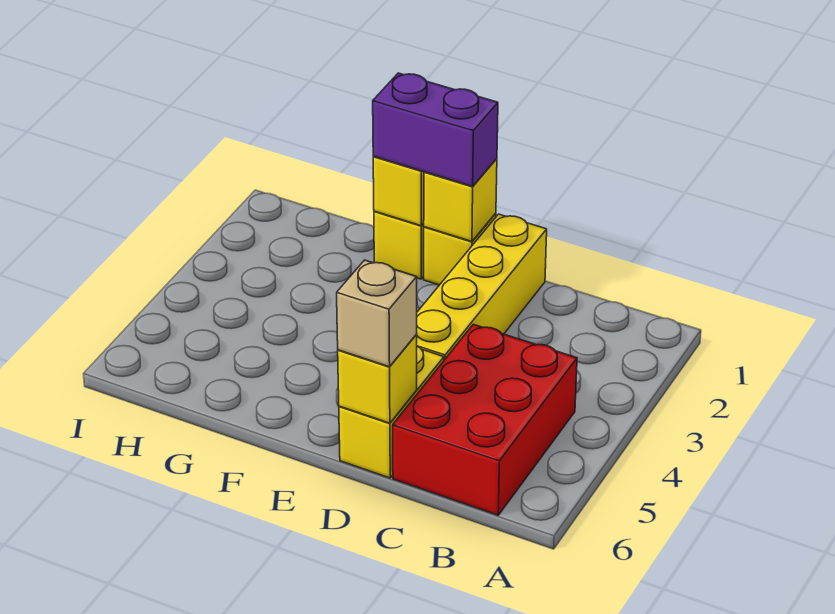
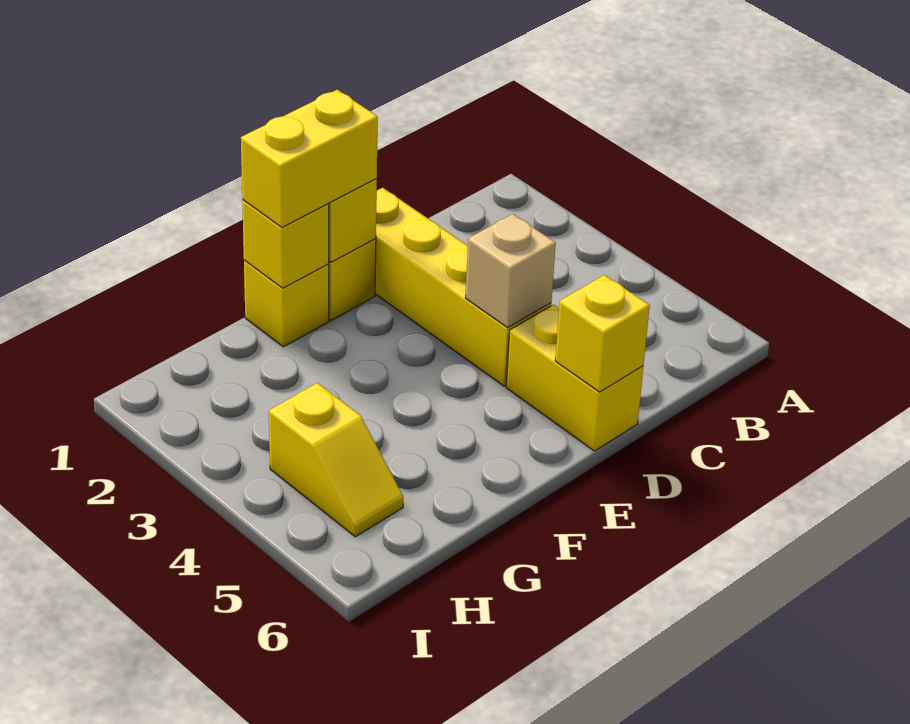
red brick B4:C6 level 1 -> none
tan brick D6 level 3 -> tan brick D4 level 2
purple brick E1:F1 level 3 -> yellow brick E1:F1 level 3
none -> yellow slope H4:H5 level 1 top 4

